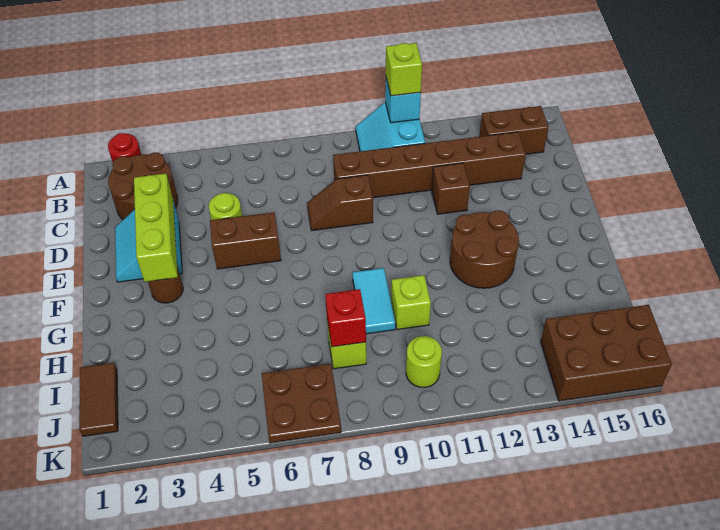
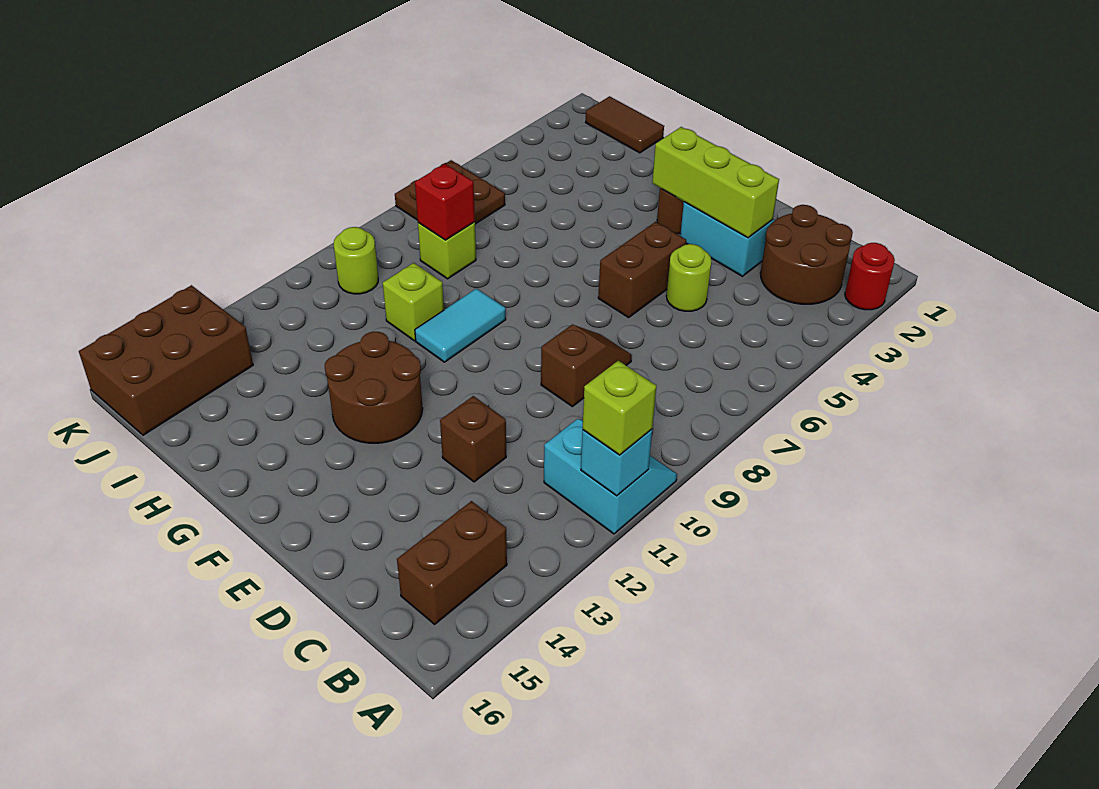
brown brick C9:C14 level 1 -> none
cyan tile G9:H9 level 1 -> cyan tile G9:G10 level 1

